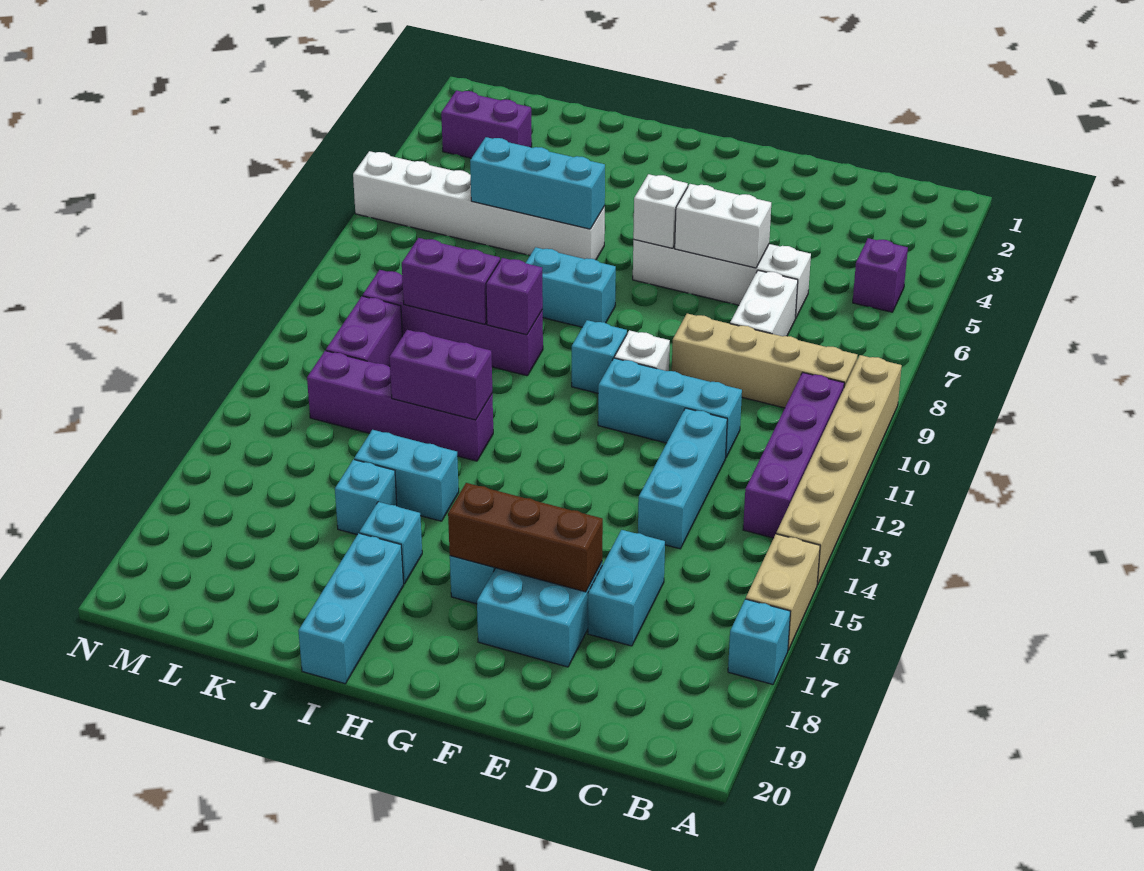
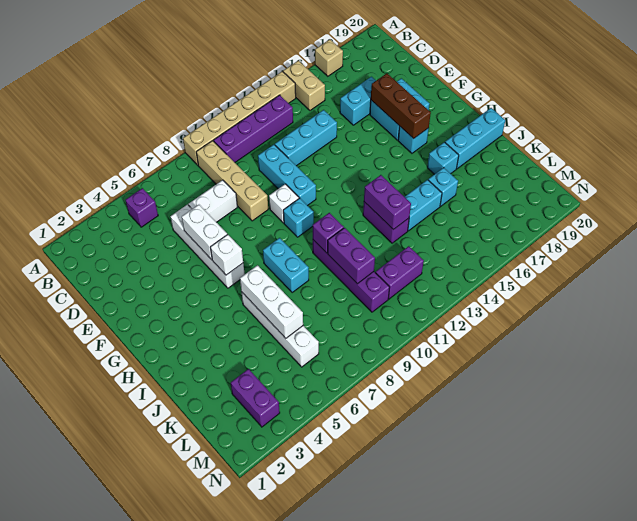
tan brick A15:A16 level 1 -> tan brick A15:B15 level 1
cyan brick A17 level 1 -> tan brick A17 level 1
white brick I6:N6 level 1 -> white brick I6:L6 level 1
cyan brick I6:K6 level 2 -> white brick I6:K6 level 2
purple brick I13:L13 level 1 -> purple brick I13:J13 level 1
cyan brick I15:J15 level 1 -> cyan brick J14:J15 level 1

